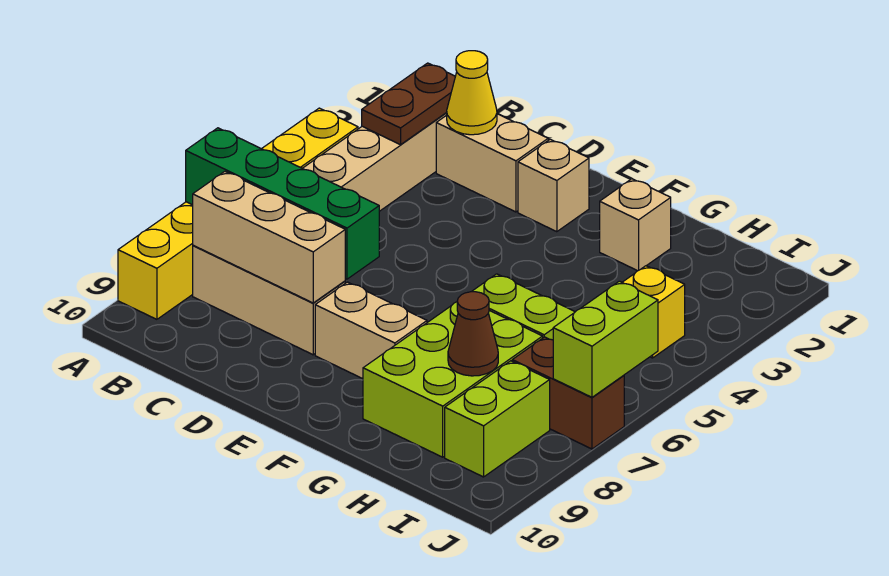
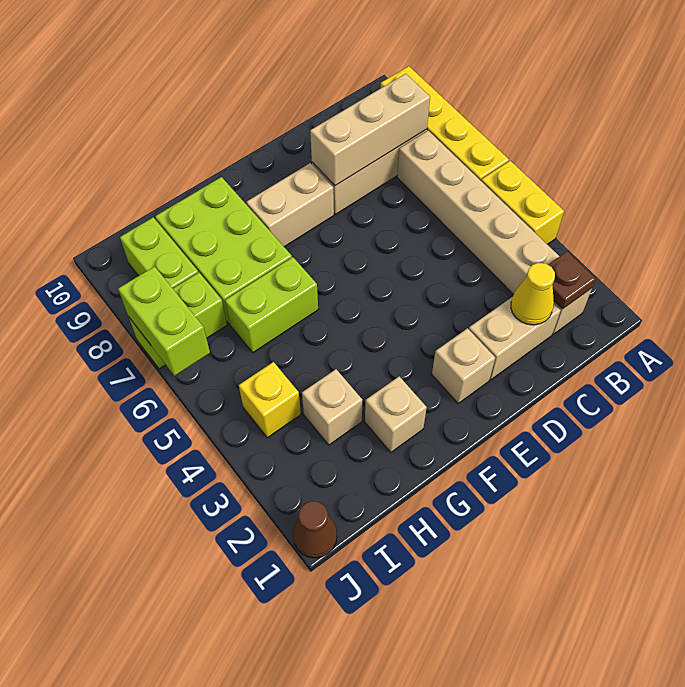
green brick A7:D7 level 2 -> none
brown plate B2:B3 level 2 -> brown plate B2 level 2
none -> tan brick H3 level 1
brown cone H8 level 2 -> brown cone J1 level 1
brown brick I7:J7 level 1 -> lime brick I7:J7 level 1

